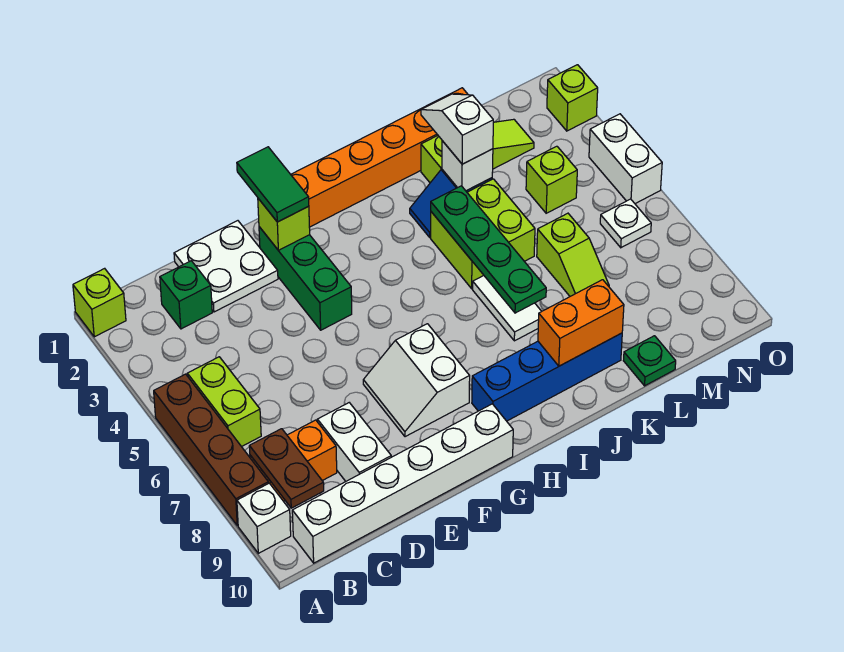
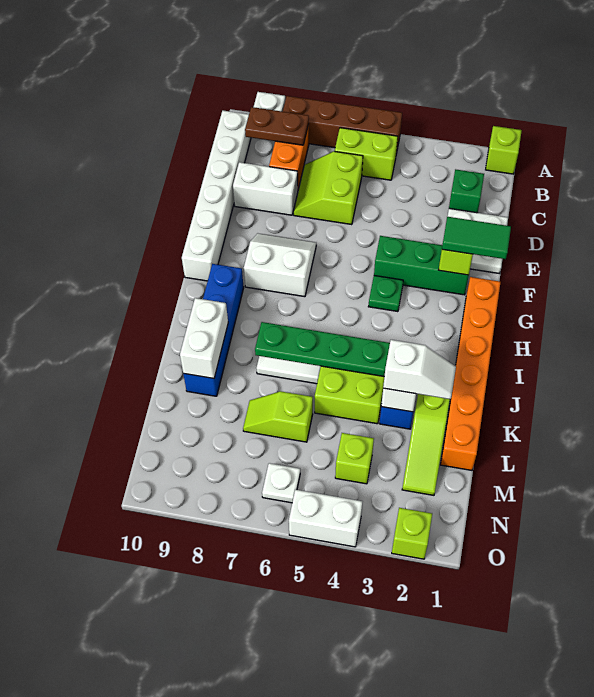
none -> lime slope C6:D7 level 1 top 6
orange brick J9:K9 level 2 -> white brick J9:K9 level 2
green plate L10 level 1 -> green plate G4 level 1

